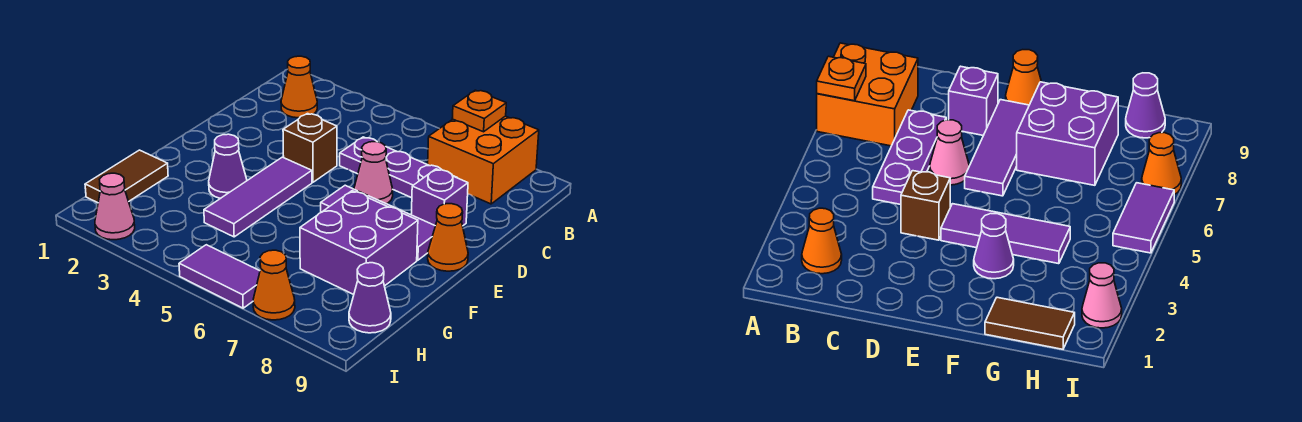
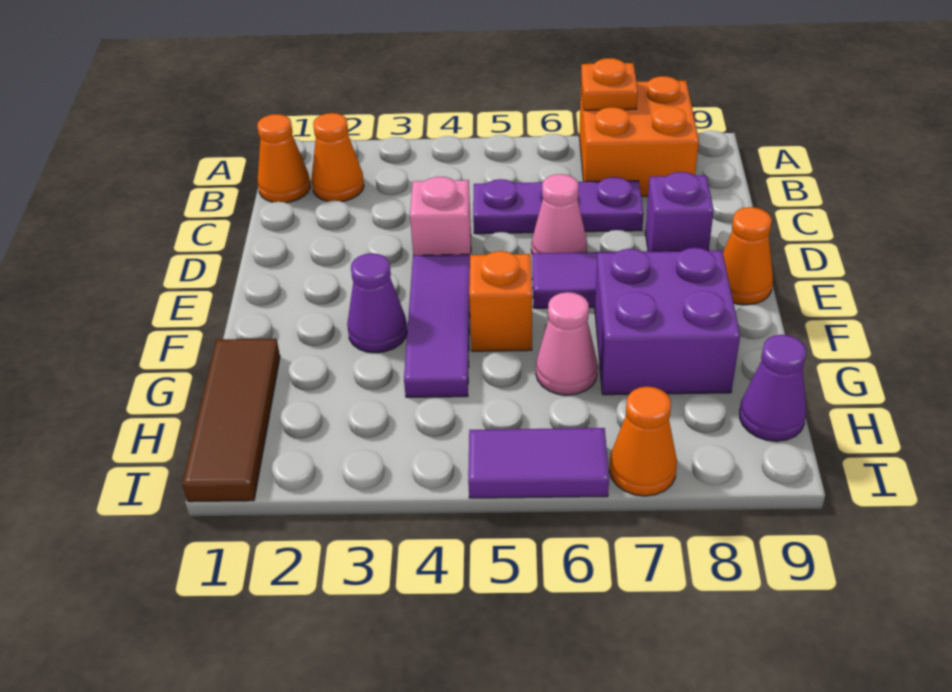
none -> orange cone B1 level 1
brown brick D4 level 1 -> pink brick D4 level 1
none -> orange brick F5 level 1
brown tile G1:H1 level 1 -> brown tile G1:I1 level 1
pink cone I2 level 1 -> pink cone G6 level 1

